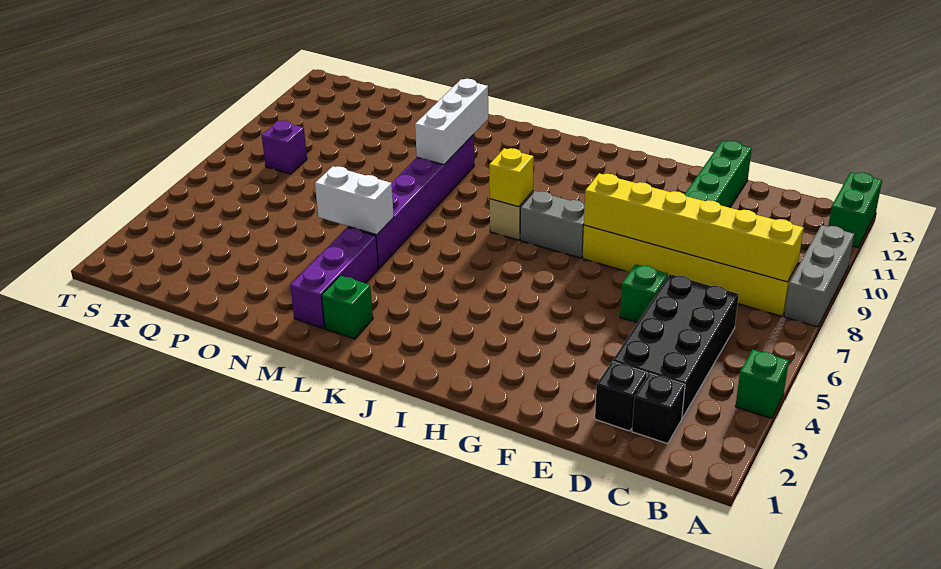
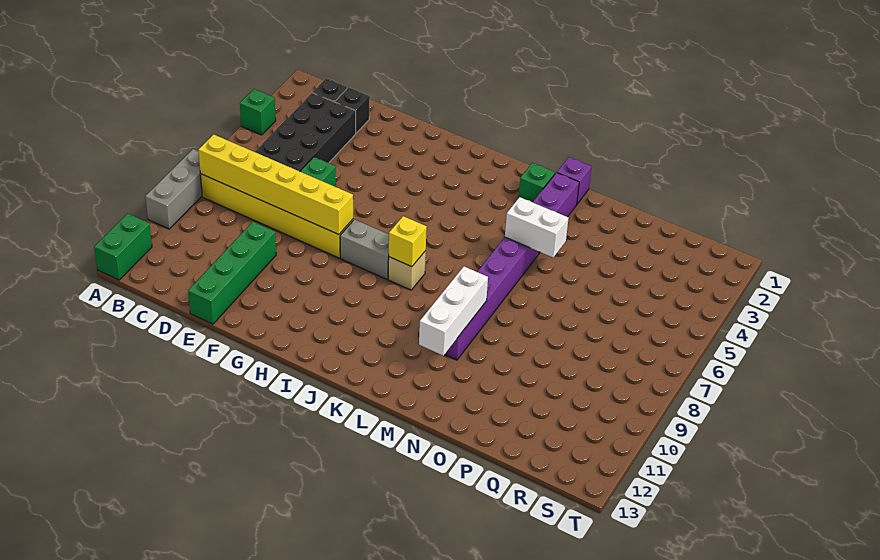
purple brick R8 level 1 -> purple brick M1 level 1

